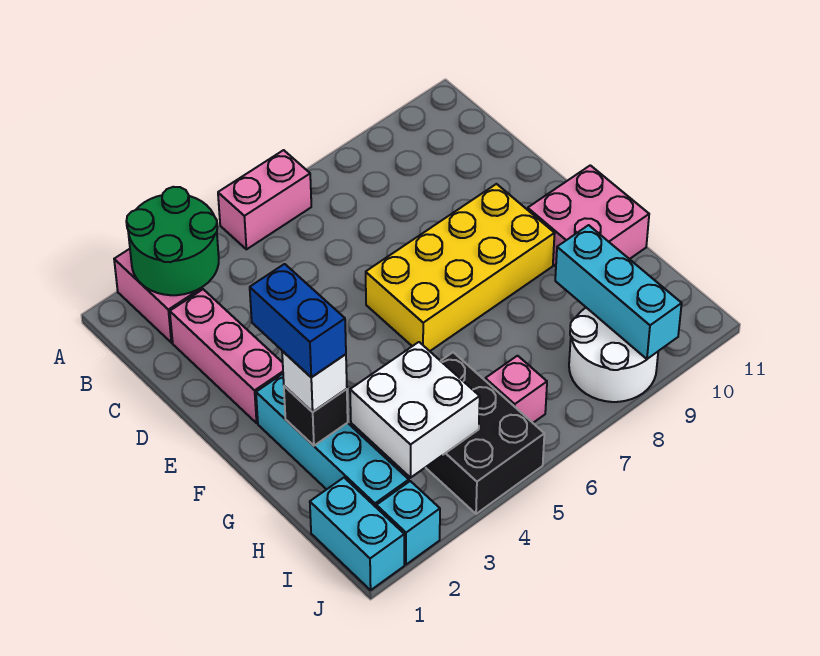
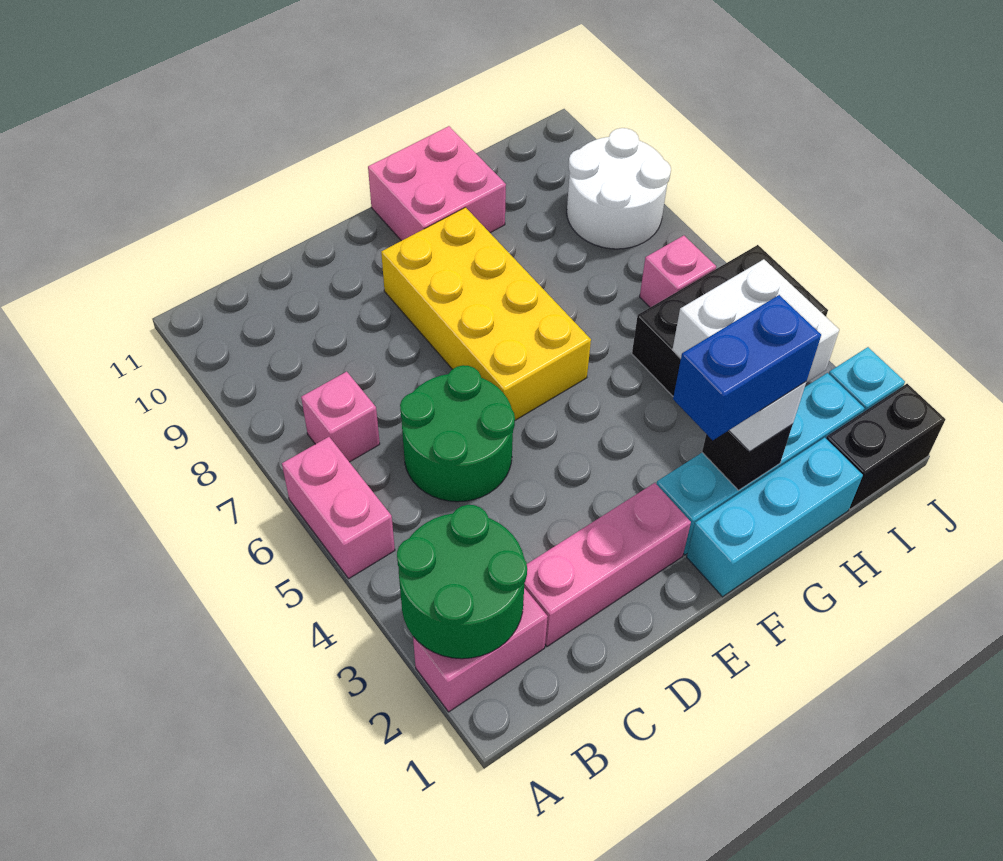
none -> pink brick B7 level 1
none -> green round brick C5:D6 level 1
cyan brick H9:J9 level 2 -> cyan brick F1:H1 level 1
cyan brick I1:J1 level 1 -> black brick I1:J1 level 1

